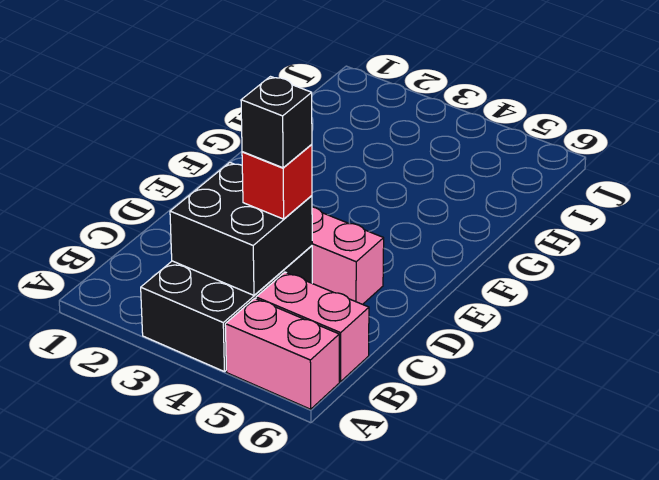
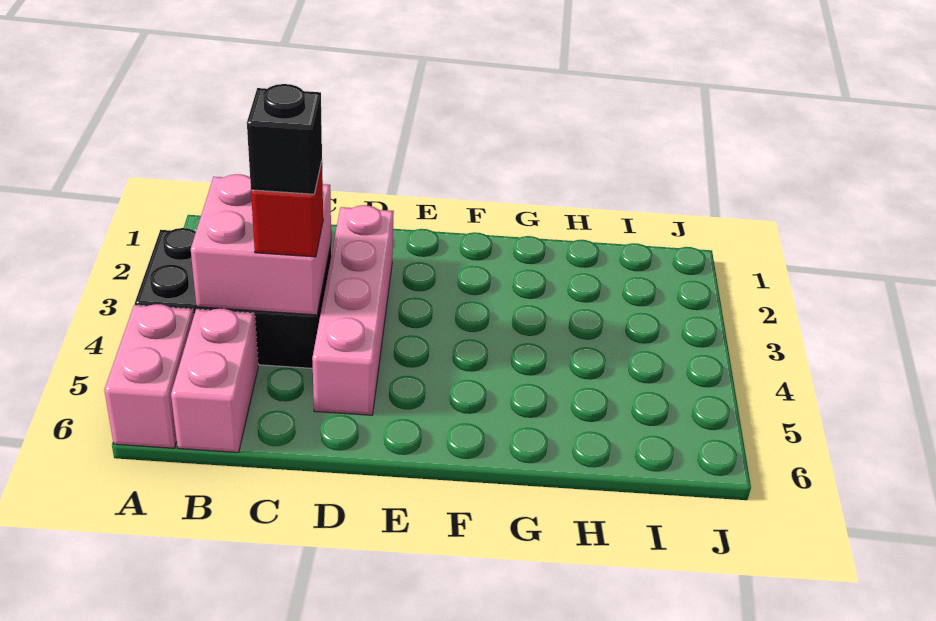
black brick B3:C4 level 2 -> pink brick B3:C4 level 2

